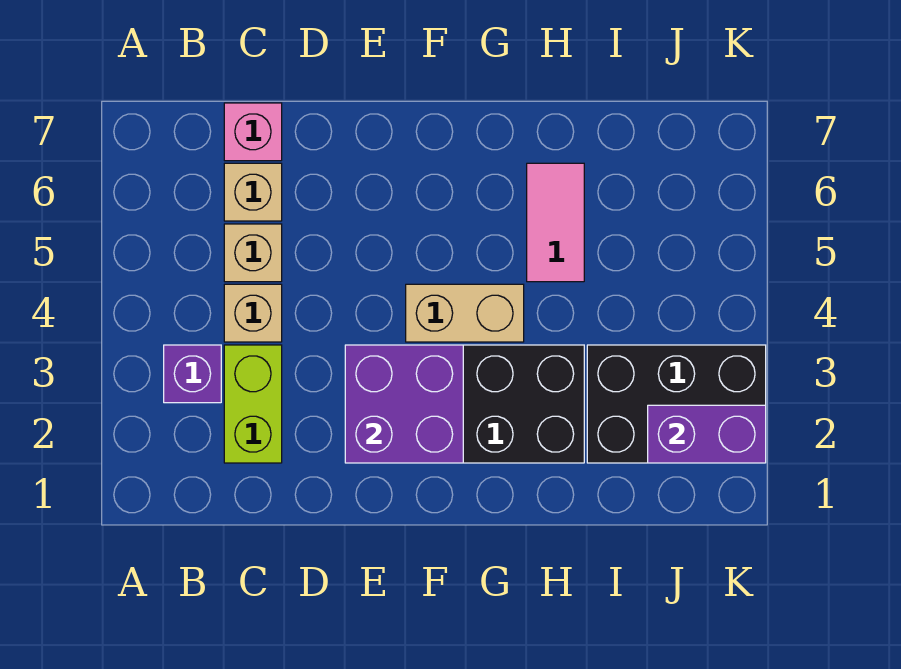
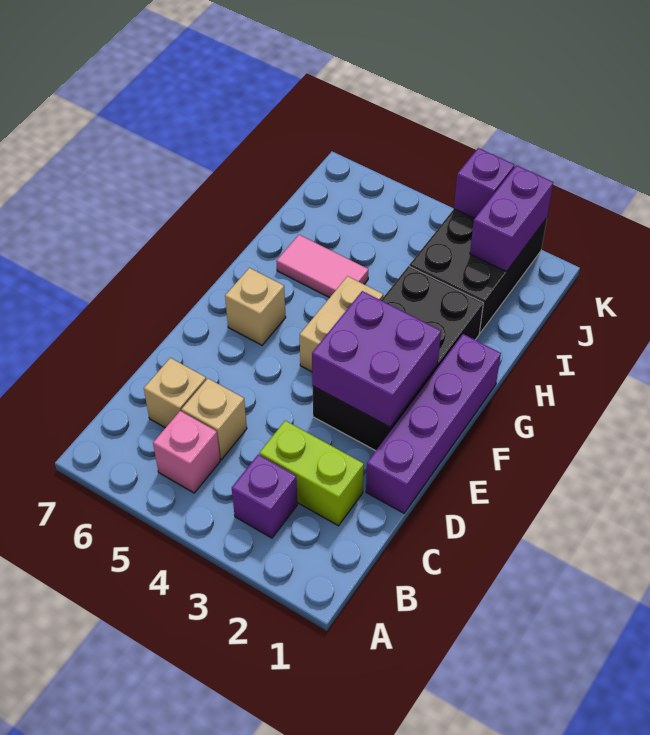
tan brick C4 level 1 -> tan brick F6 level 1
pink brick C7 level 1 -> pink brick B5 level 1
none -> purple brick D1:G1 level 1
none -> purple brick K3 level 2

